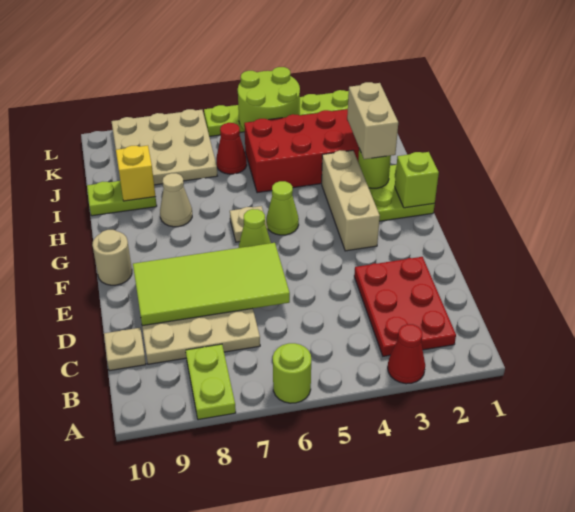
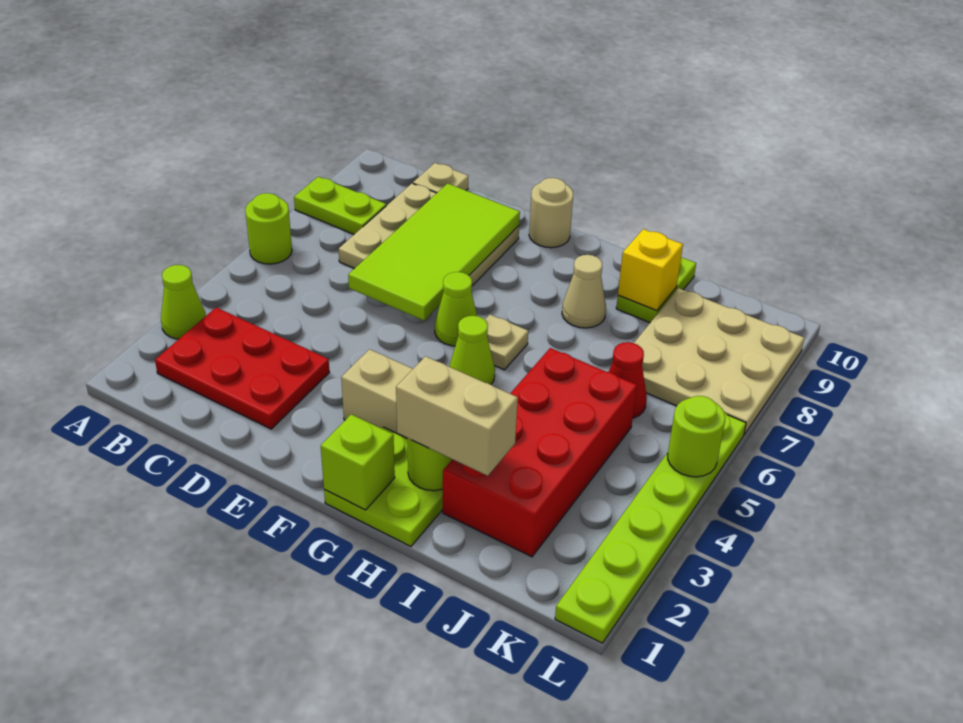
red cone A3 level 1 -> lime cone A3 level 1
lime round brick K4:L5 level 2 -> lime round brick L5 level 2

